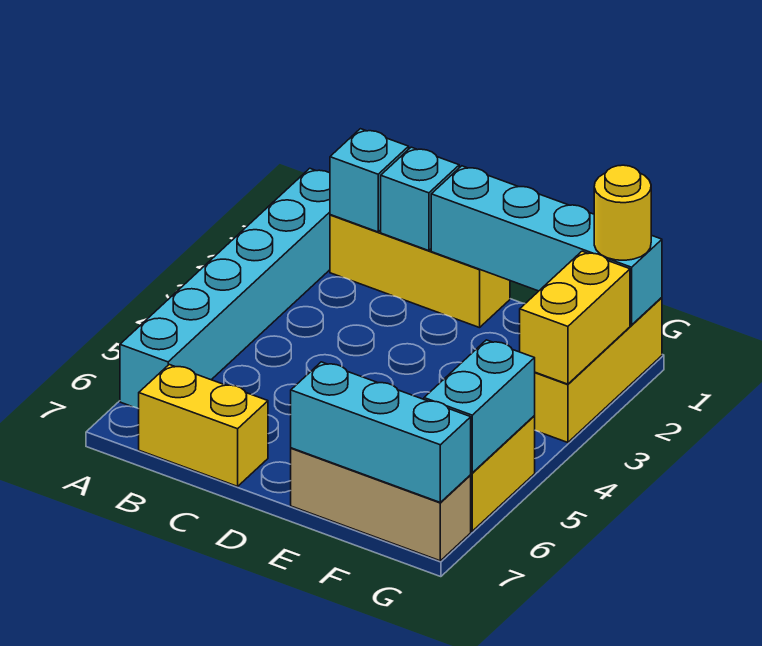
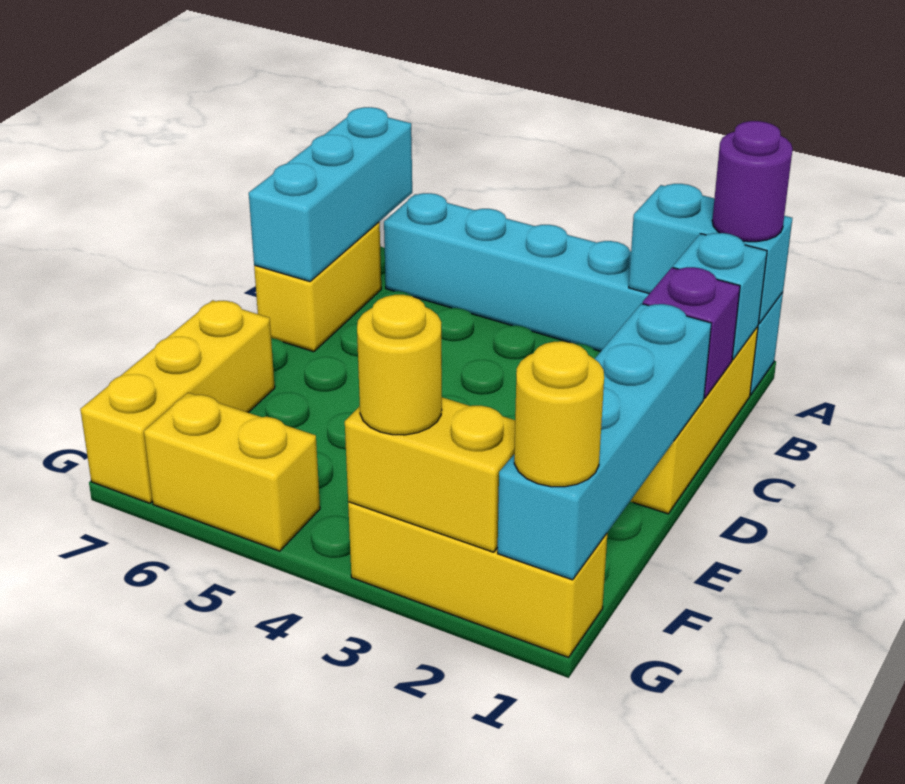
none -> purple round brick A1 level 3
cyan brick C1 level 2 -> purple brick C1 level 2
tan brick E7:G7 level 1 -> yellow brick E7:G7 level 1
cyan brick E7:G7 level 2 -> cyan brick A7:C7 level 2
none -> yellow round brick G3 level 3
cyan brick G5:G6 level 2 -> cyan brick A1:A2 level 2

